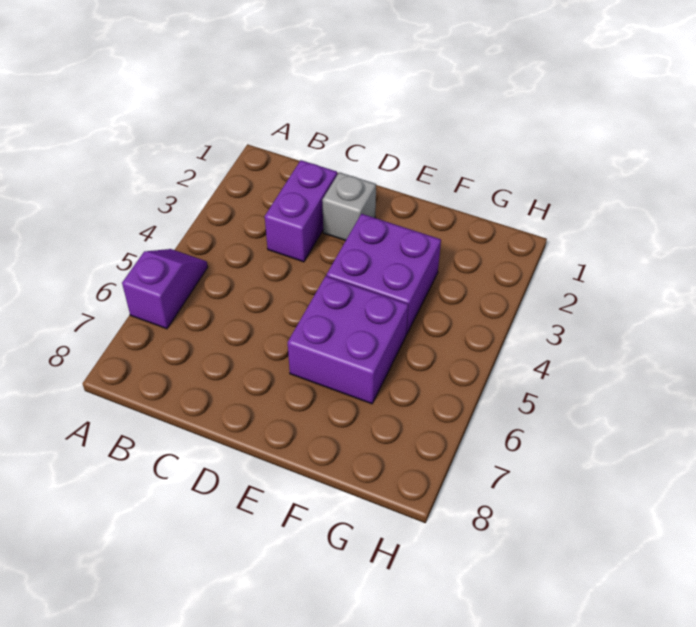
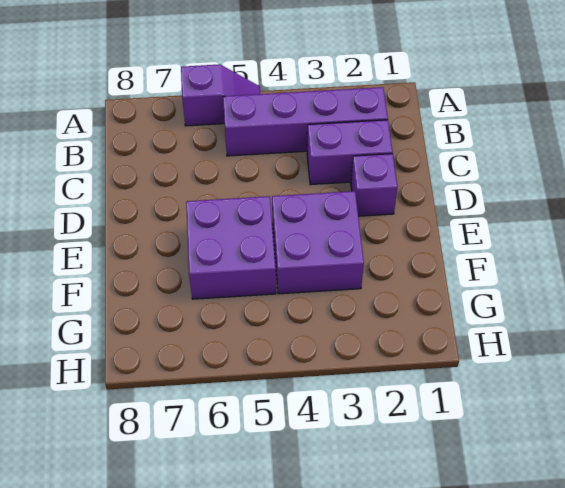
none -> purple brick B2:B5 level 1
grey brick D2 level 1 -> purple brick D2 level 1

